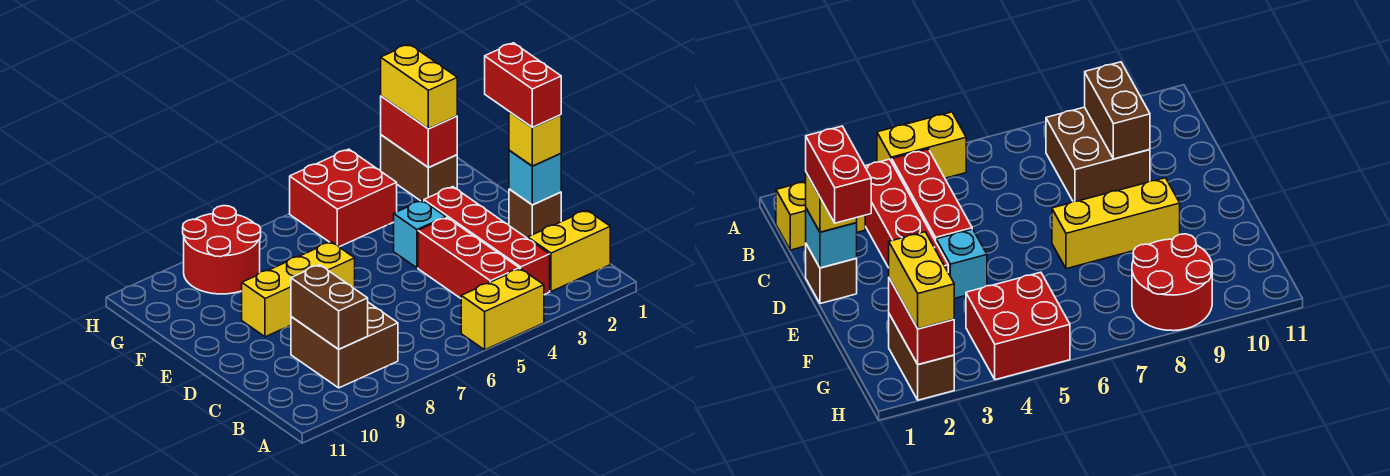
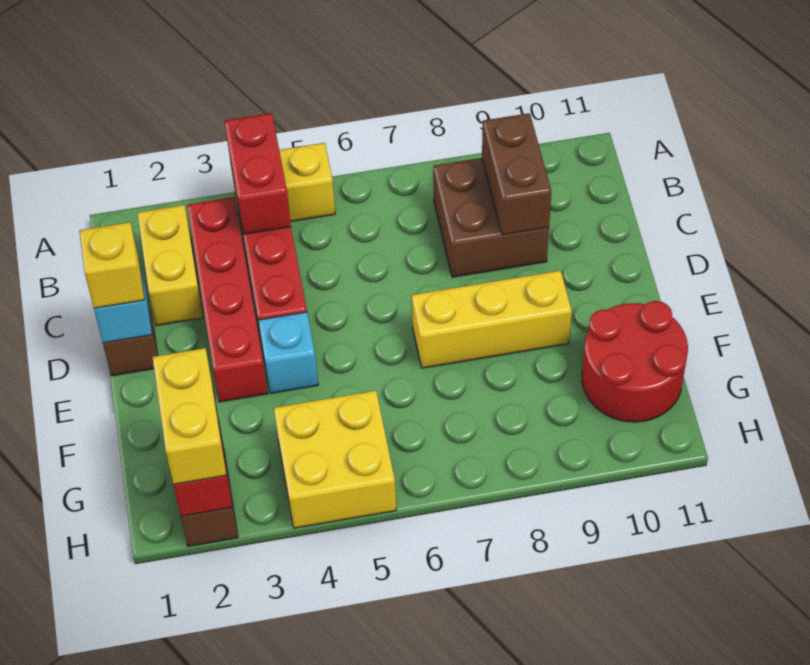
yellow brick B1:B2 level 1 -> yellow brick B2:C2 level 1
red brick D1:E1 level 4 -> red brick A4:B4 level 2
red brick G4:H5 level 1 -> yellow brick G4:H5 level 1
red round brick G8:H9 level 1 -> red round brick F10:G11 level 1

